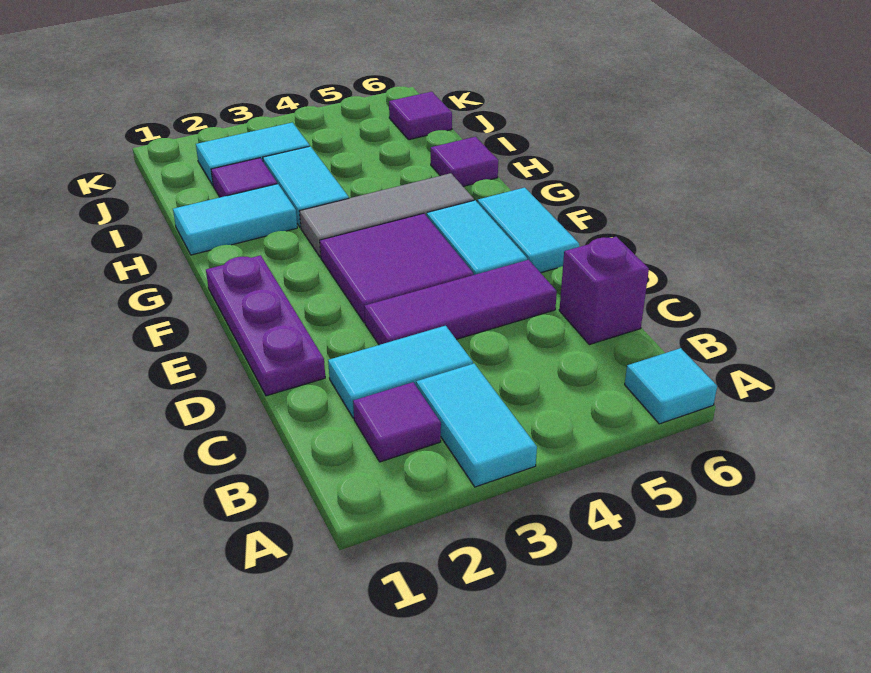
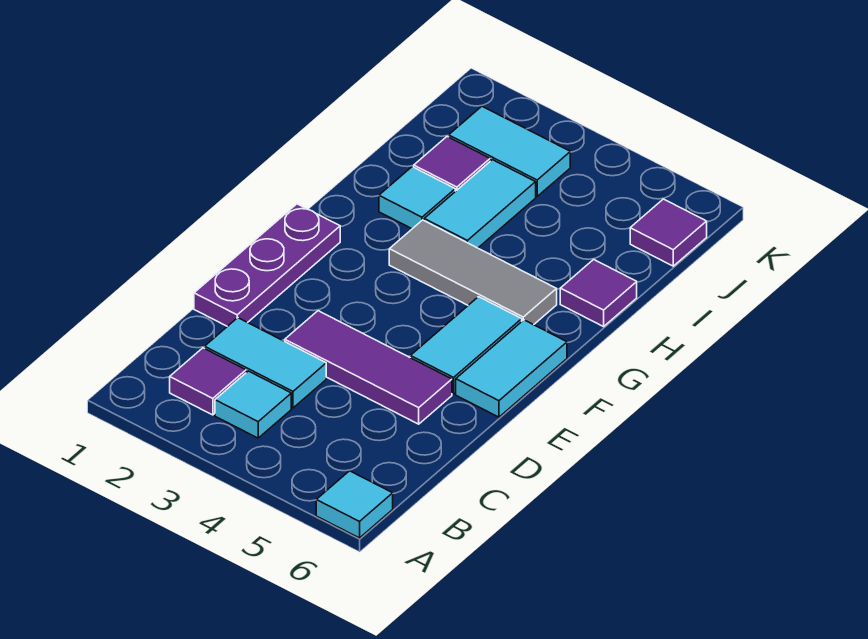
cyan tile A3:B3 level 1 -> cyan tile B3 level 1
purple brick C6 level 1 -> none
purple tile E3:F4 level 1 -> none
cyan tile H1:H2 level 1 -> cyan tile H2 level 1

